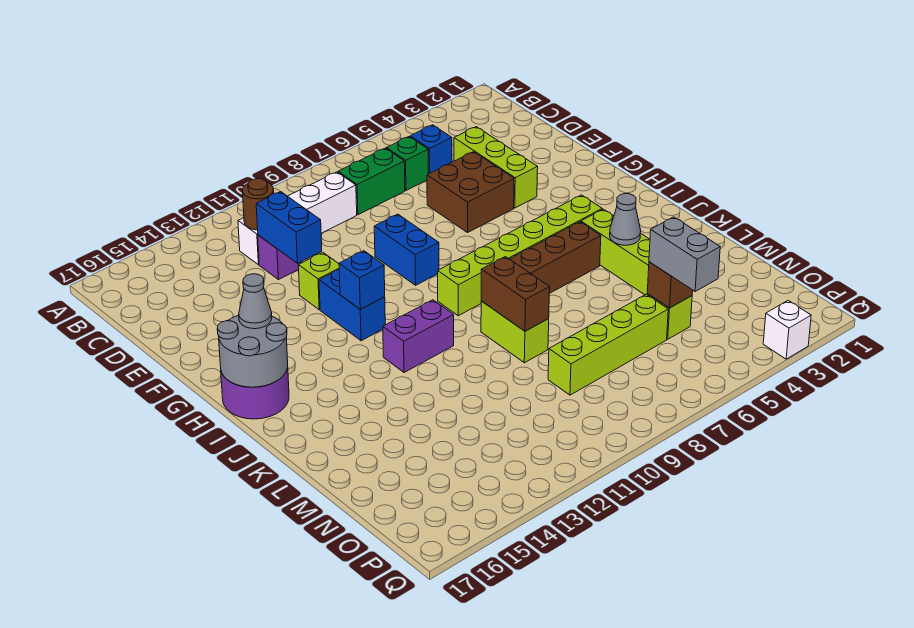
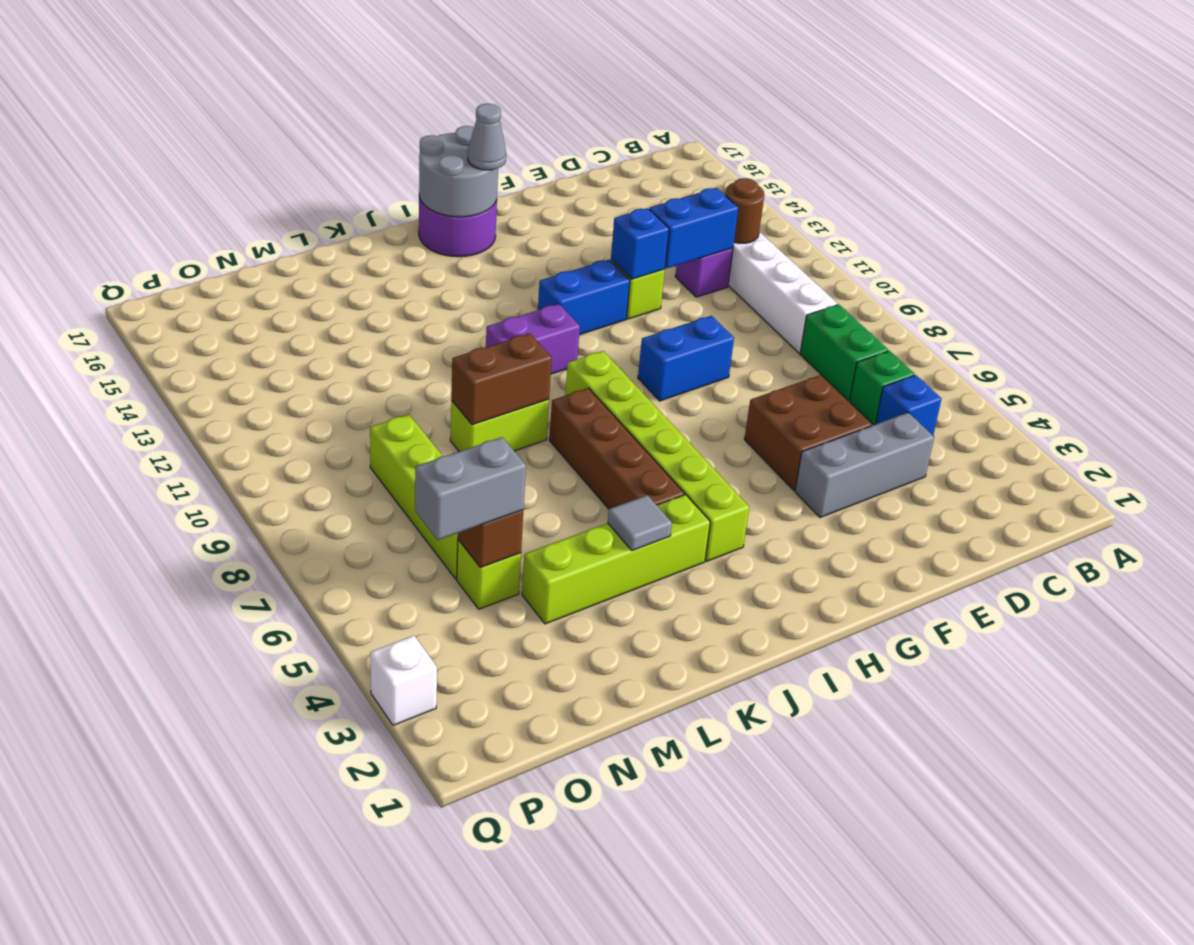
lime brick D4:F4 level 1 -> grey brick D4:F4 level 1
blue brick H12 level 2 -> blue brick F12 level 2
purple brick J11:J12 level 1 -> purple brick I11:J11 level 1
grey cone K4 level 2 -> grey tile K4 level 2

